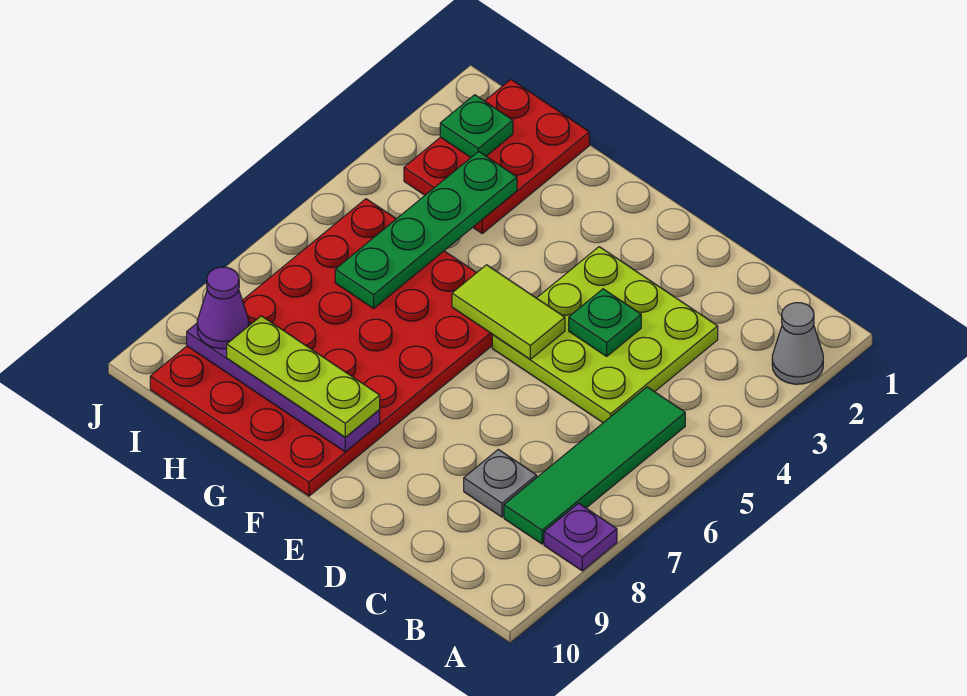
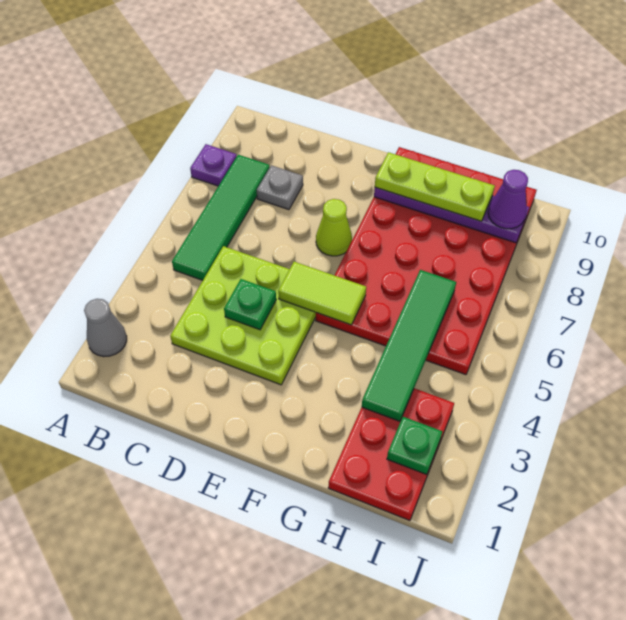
none -> lime cone E7 level 1
green plate H3:H6 level 2 -> green tile H3:H6 level 2

